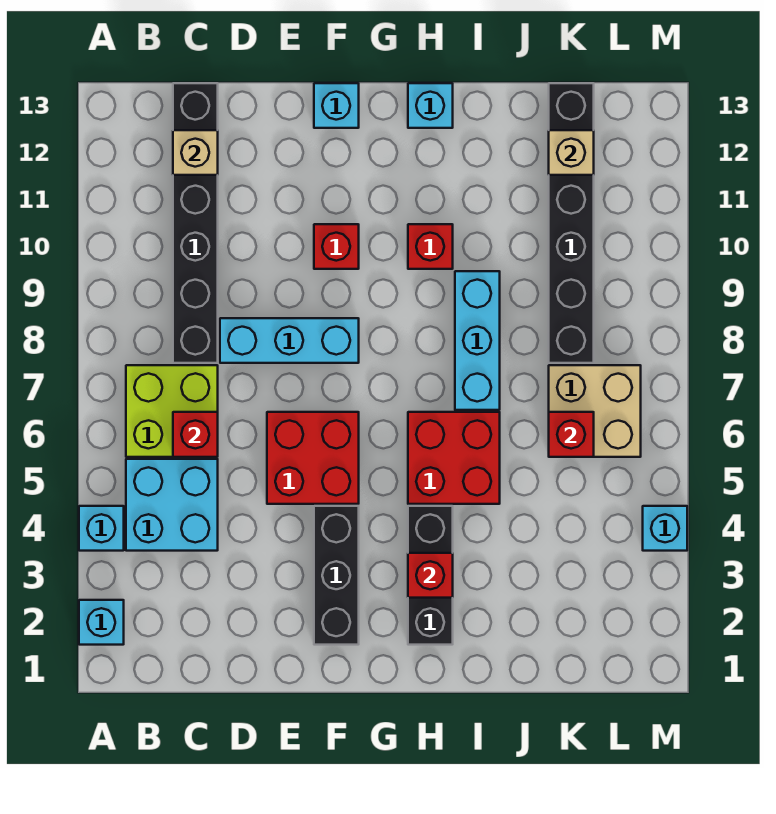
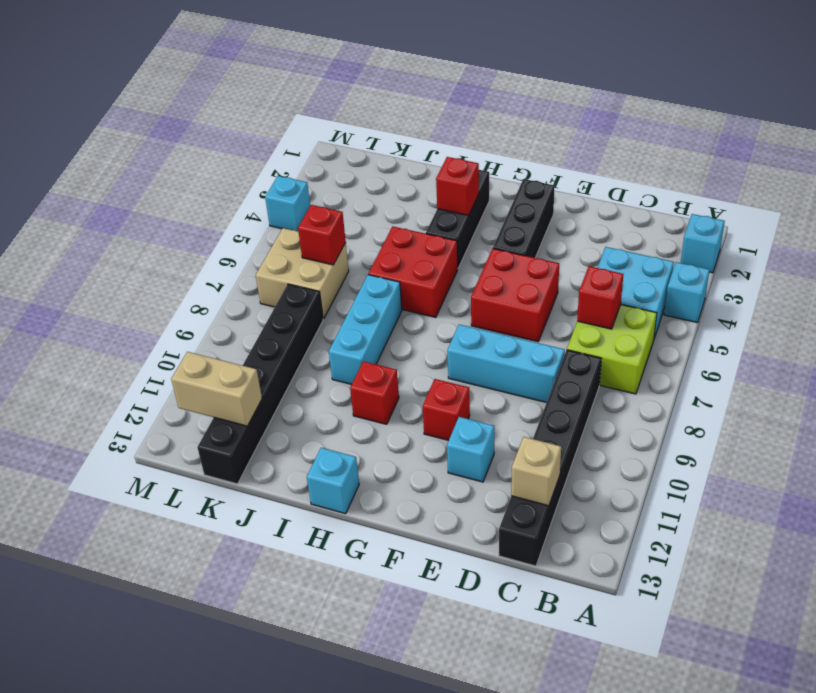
cyan brick F13 level 1 -> cyan brick E11 level 1
tan brick K12 level 2 -> tan brick K12:L12 level 2

